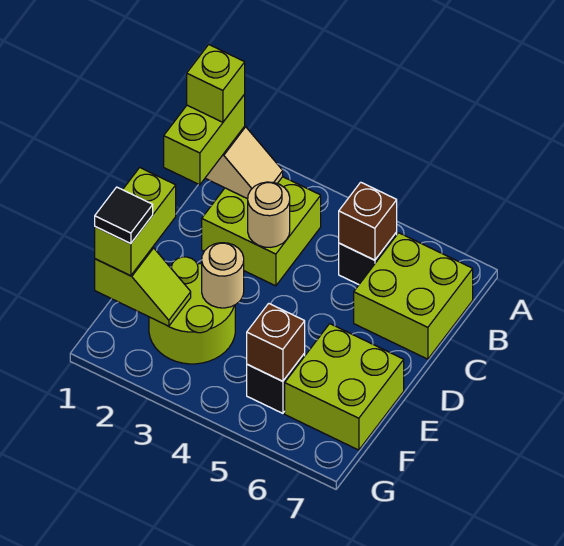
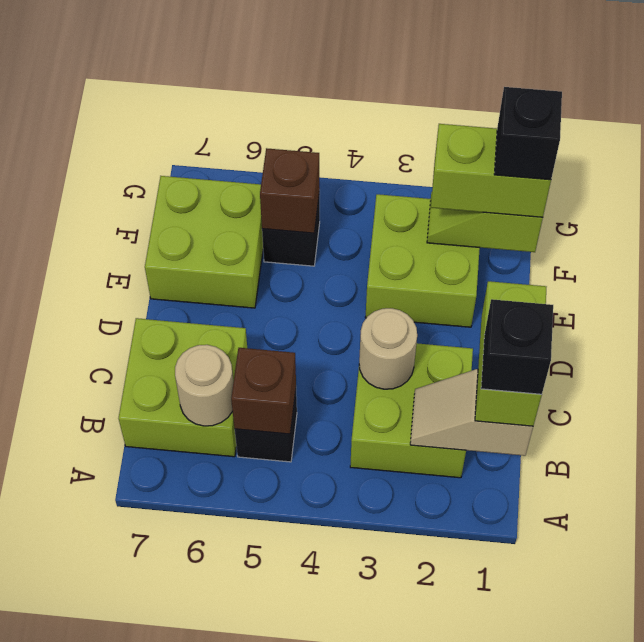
lime brick B1 level 4 -> black brick B1 level 4
lime brick E1:F1 level 3 -> lime brick F1:F2 level 3
lime round brick E2:F3 level 1 -> lime brick E2:F3 level 1
tan round brick E3 level 2 -> tan round brick B6 level 2
black tile F1 level 4 -> black brick F1 level 4

